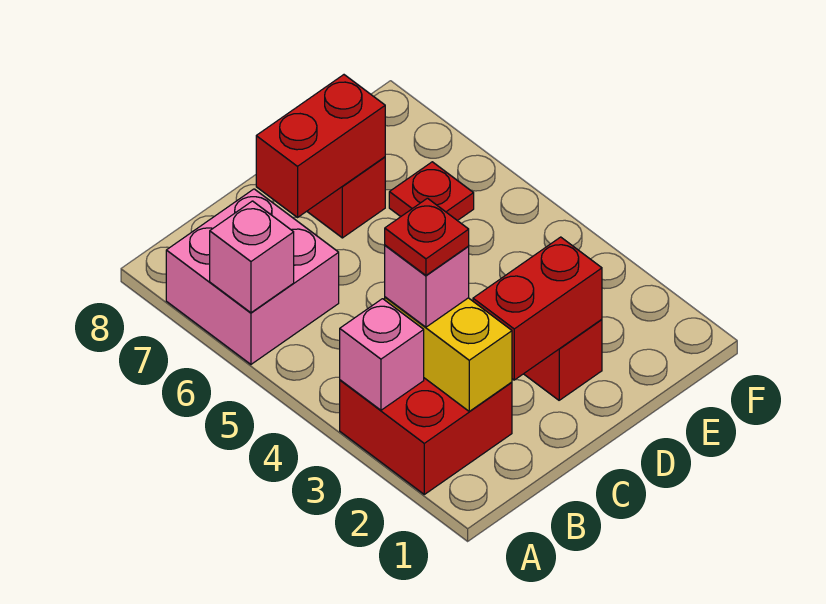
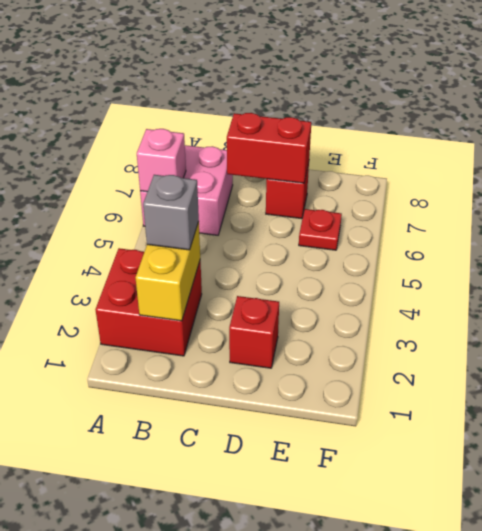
pink brick A3 level 2 -> none
pink brick B3 level 3 -> grey brick B3 level 3
red plate B3 level 4 -> none
red brick C2:D2 level 2 -> none

